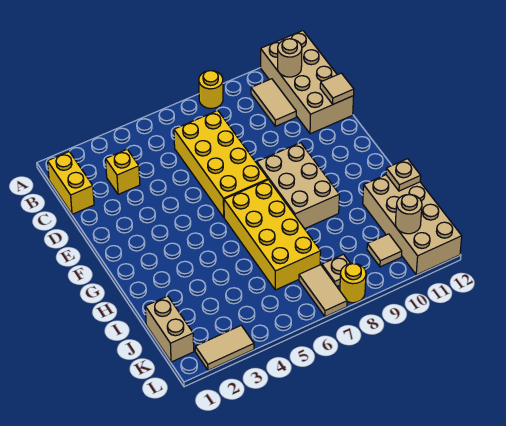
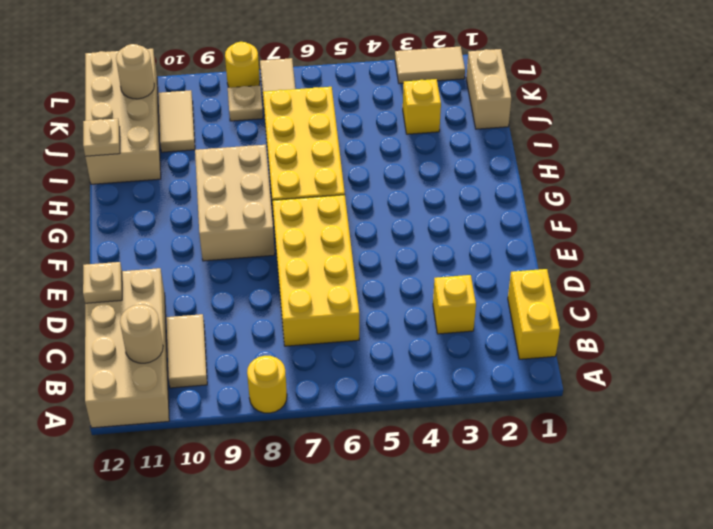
tan tile D12 level 2 -> tan plate D12 level 2
none -> yellow brick J3 level 1
tan tile K10 level 1 -> tan tile J10:K10 level 1

